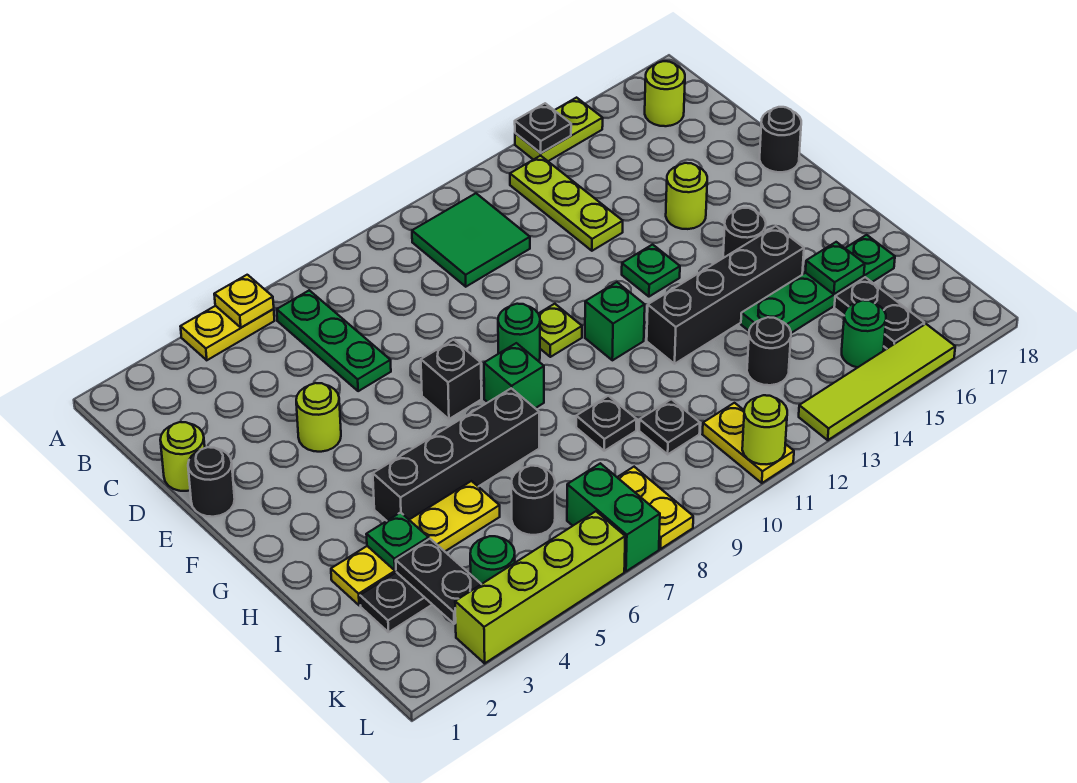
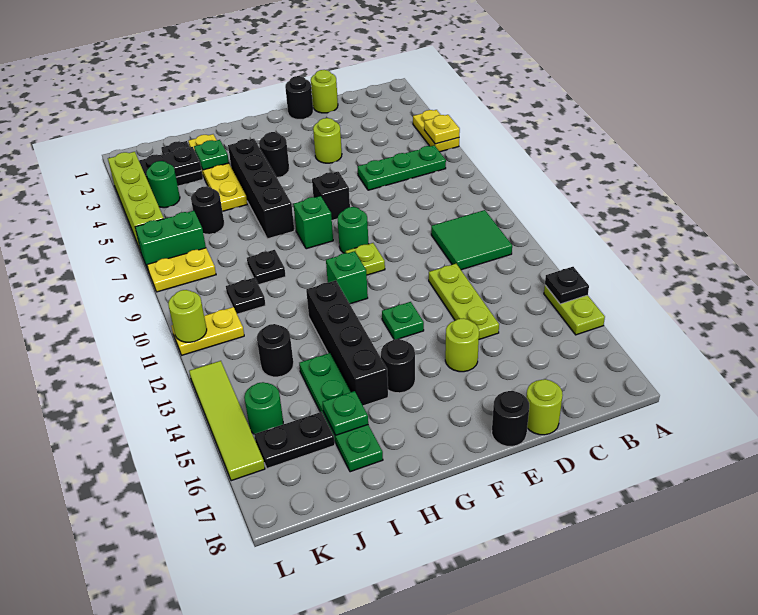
lime plate B13:D13 level 1 -> lime plate D12:D14 level 1
lime round brick B17 level 1 -> lime round brick D18 level 1
none -> black round brick G4 level 1

